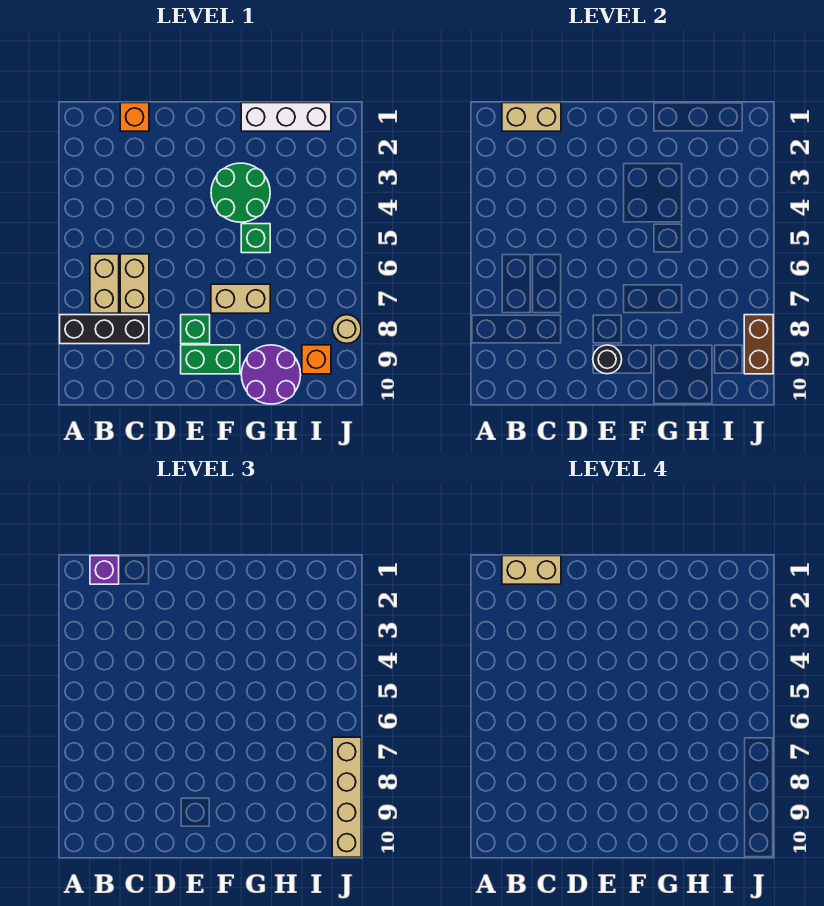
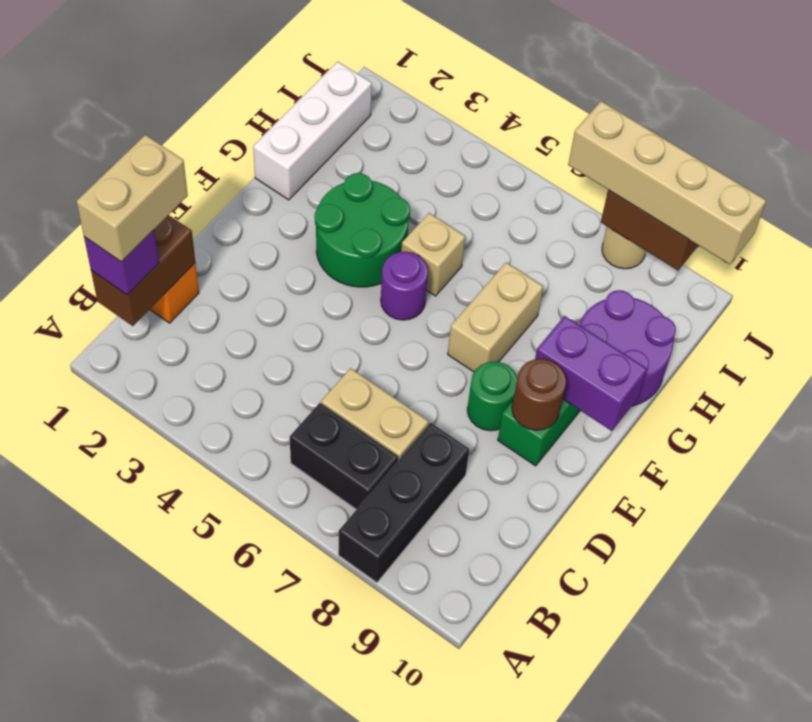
tan brick B1:C1 level 2 -> brown brick B1:C1 level 2
tan brick B6:B7 level 1 -> black brick B6:B7 level 1
green brick E8 level 1 -> green round brick E8 level 1
black round brick E9 level 2 -> brown round brick E9 level 2
none -> purple round brick F5 level 1
none -> purple brick F9:F10 level 2
green brick G5 level 1 -> tan brick G5 level 1
orange brick I9 level 1 -> none

